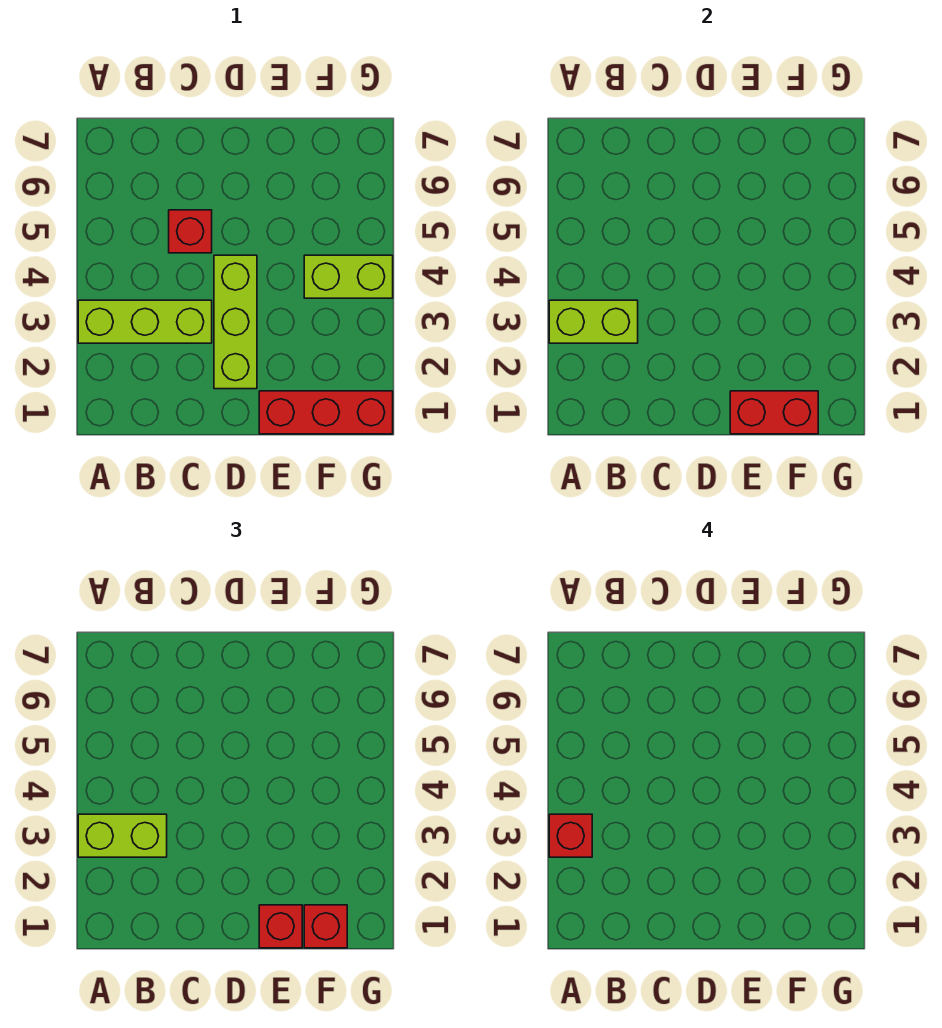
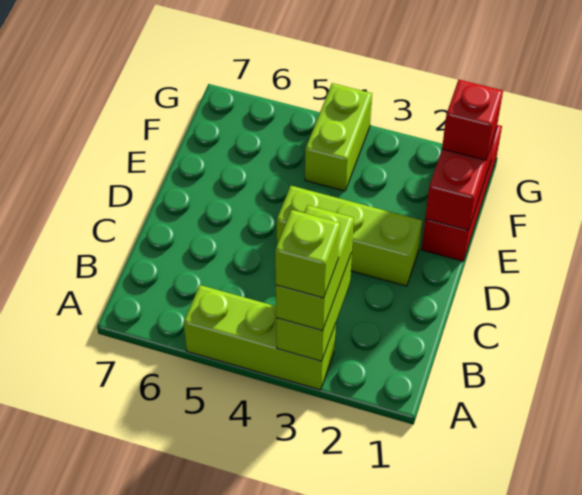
lime brick A3:C3 level 1 -> lime brick A3:A5 level 1
red brick A3 level 4 -> lime brick A3 level 4
red brick C5 level 1 -> none
red brick E1 level 3 -> none

